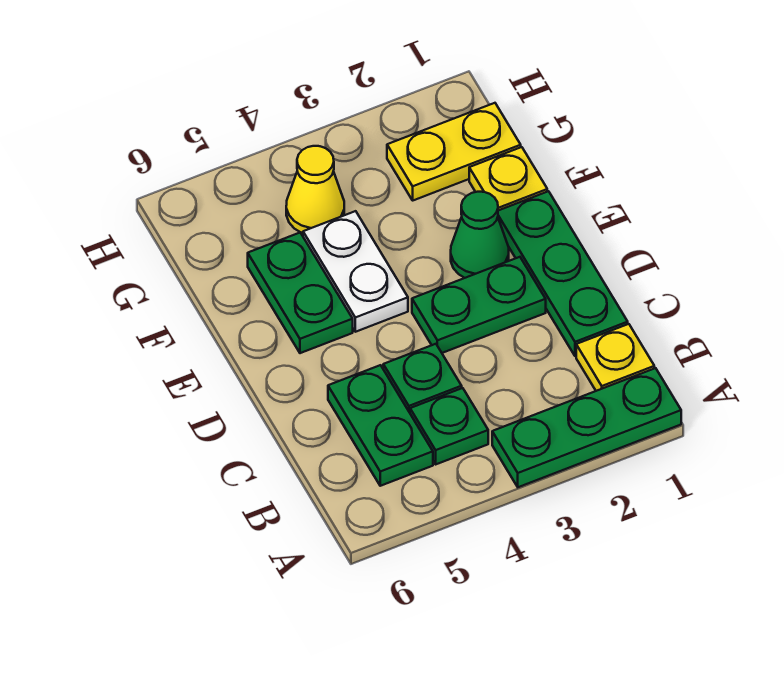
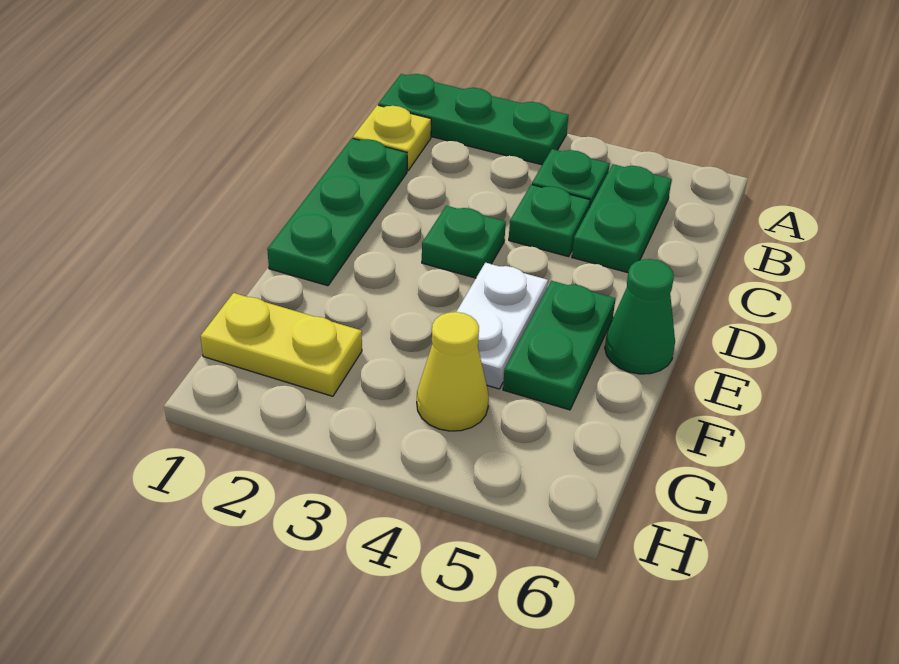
green plate D2:D3 level 1 -> green plate D3 level 1
green cone E2 level 1 -> green cone E6 level 1
yellow plate F1 level 1 -> none

